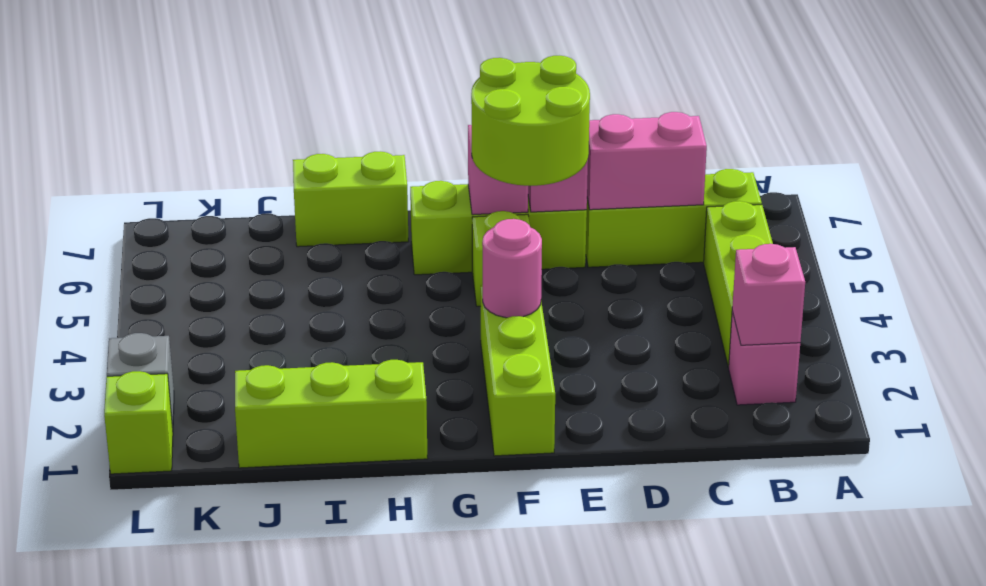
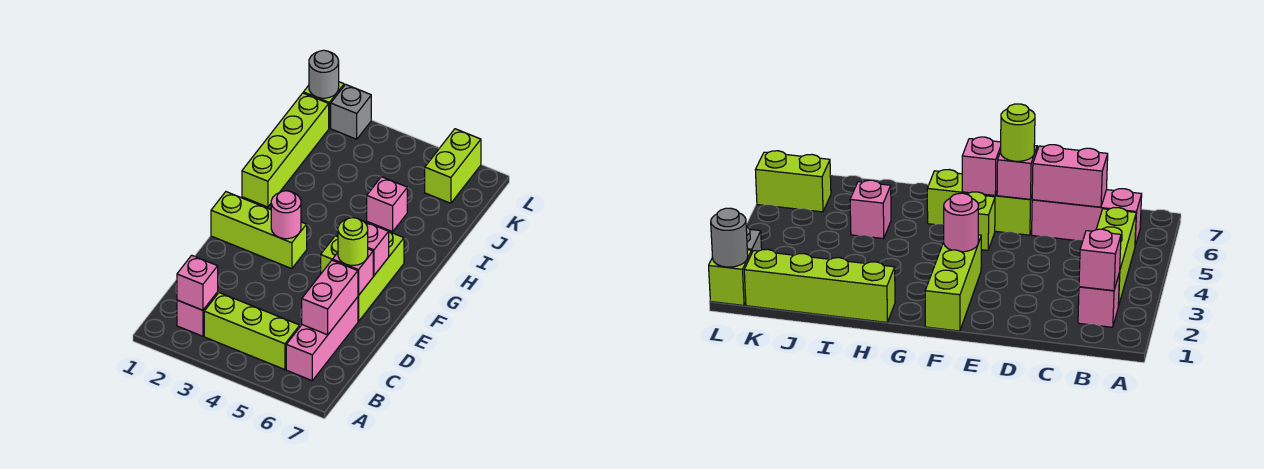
lime brick B6:D6 level 1 -> pink brick B6:D6 level 1
lime round brick E5:F6 level 3 -> lime round brick E6 level 3
lime brick H1:J1 level 1 -> lime brick H1:K1 level 1
lime brick H7:I7 level 1 -> lime brick K6:L6 level 1
none -> pink brick I5 level 1
none -> grey round brick L1 level 2

